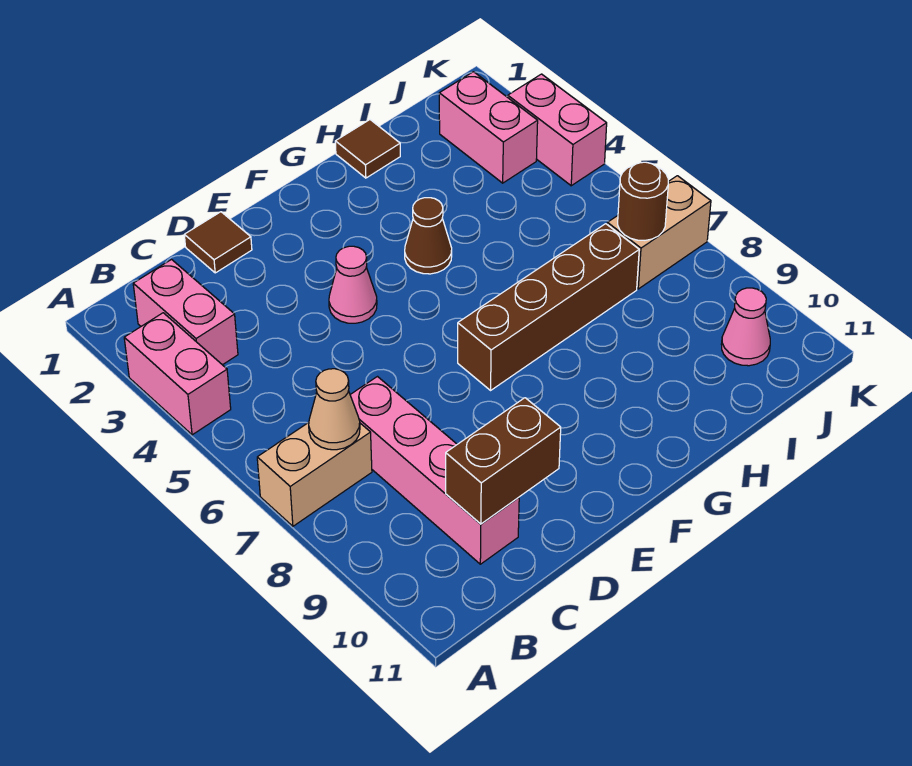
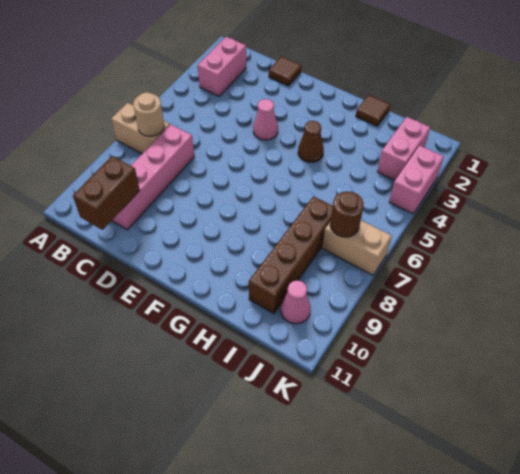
pink brick A3:A4 level 1 -> none
tan cone B7 level 2 -> tan round brick B7 level 2
brown brick C10:D10 level 2 -> brown brick C10:C11 level 2
brown brick F7:I7 level 1 -> brown brick I7:I10 level 1

